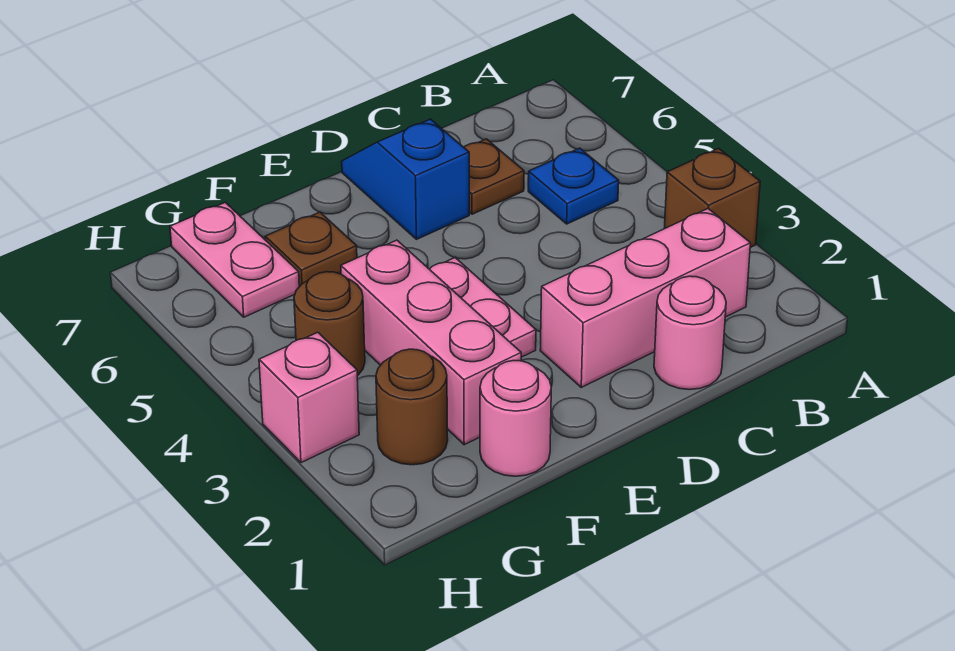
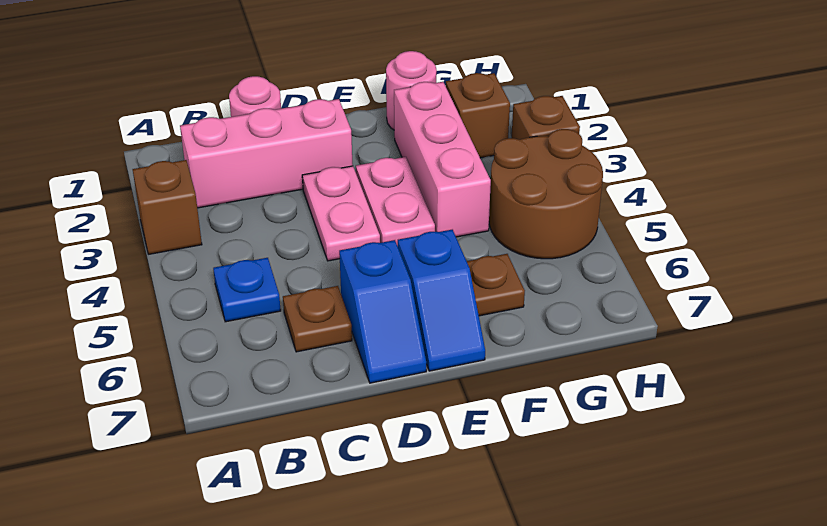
none -> blue slope E6:E7 level 1 top 6
brown round brick G2 level 1 -> brown brick G2 level 1
brown round brick G4 level 1 -> brown round brick G4:H5 level 1
pink plate G6:G7 level 1 -> pink plate D3:D4 level 1
pink brick H3 level 1 -> brown brick H3 level 1

